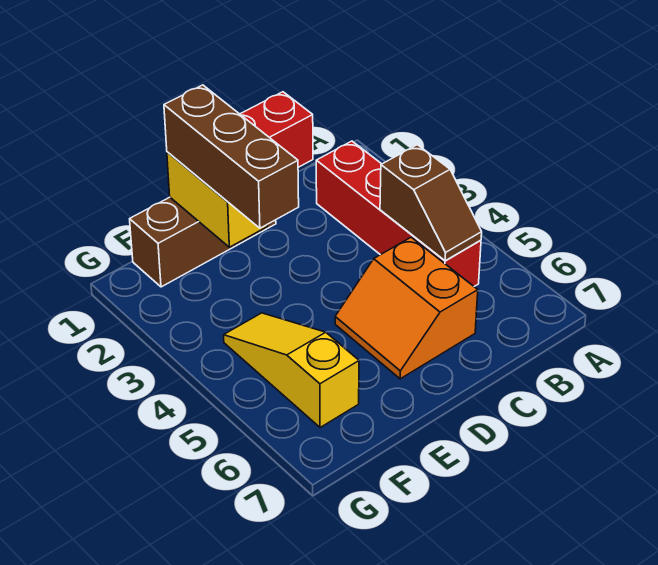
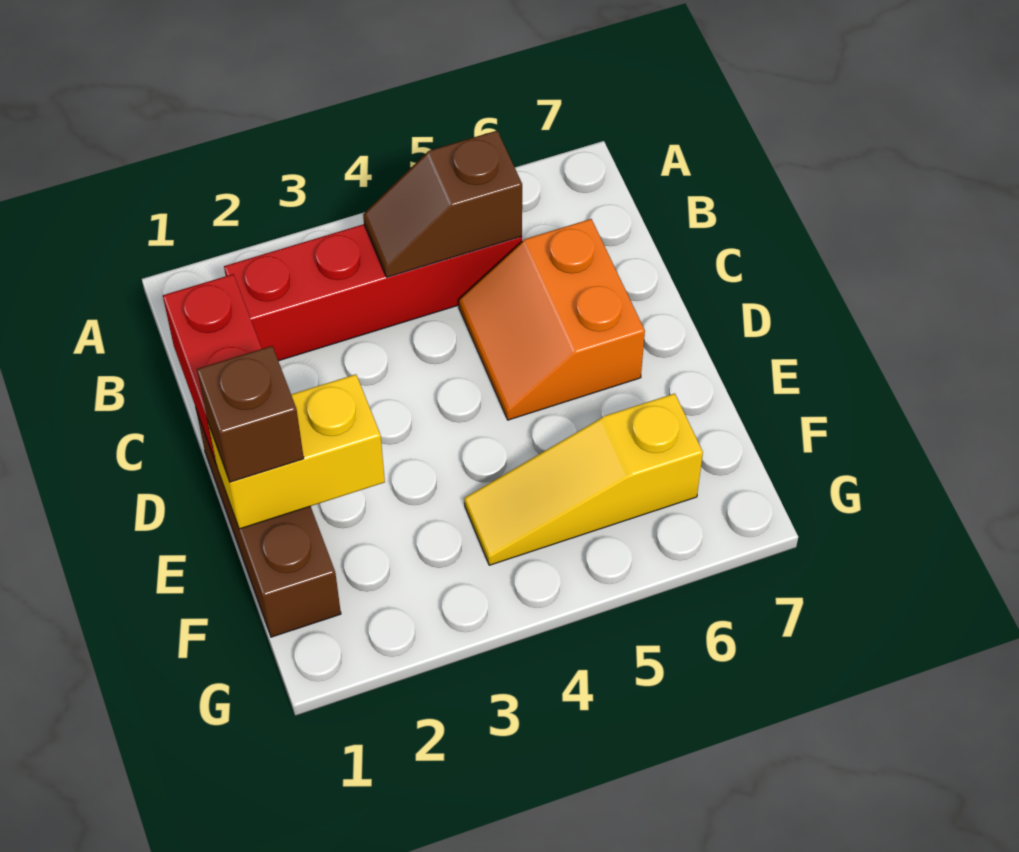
brown slope B4:B5 level 2 top 4 -> brown slope B4:B5 level 2 top 5
orange slope C5:D6 level 1 top C -> orange slope C5:D6 level 1 top 6
brown brick E1:E3 level 3 -> brown brick E1 level 3

